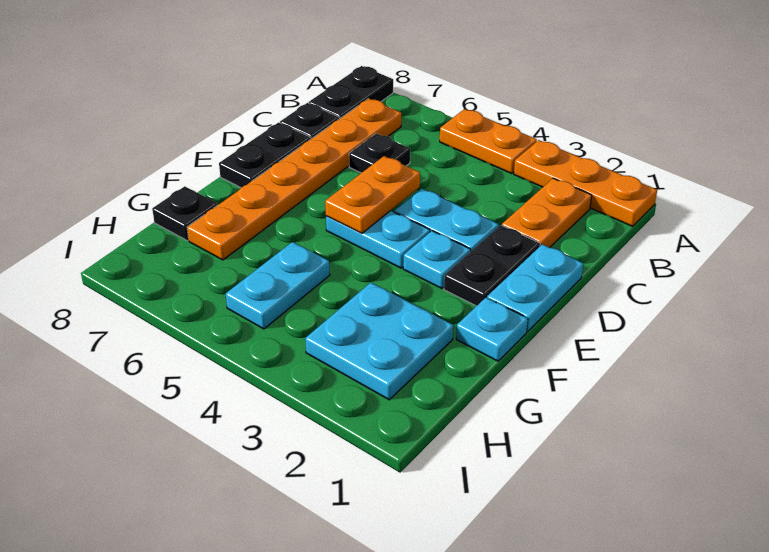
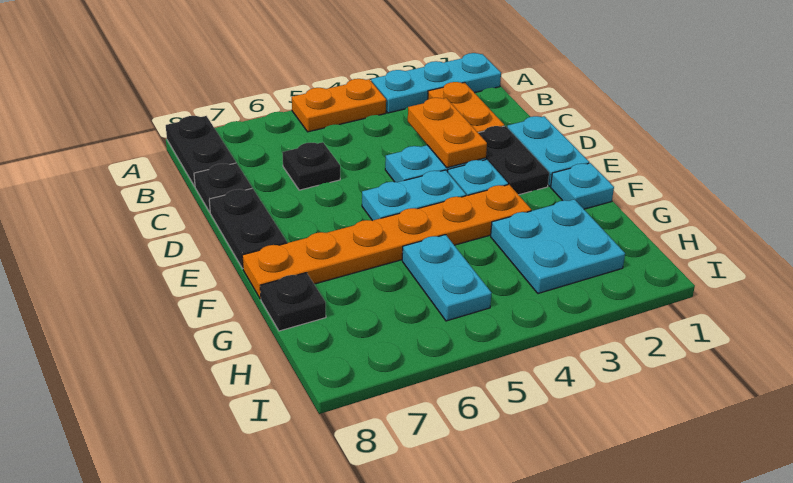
orange plate A1:A3 level 1 -> cyan plate A1:A3 level 1
orange plate B7:G7 level 1 -> orange plate F3:F8 level 1
orange plate D5:E5 level 2 -> orange plate C3:D3 level 2

